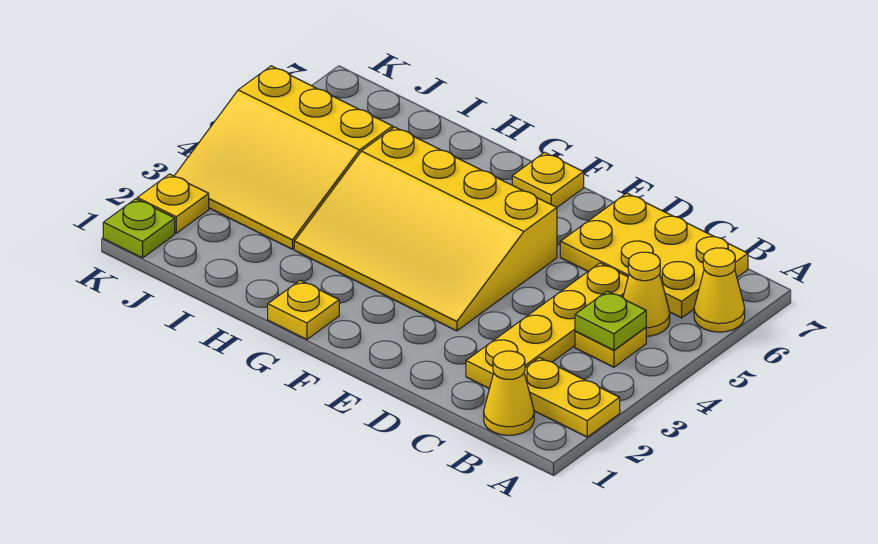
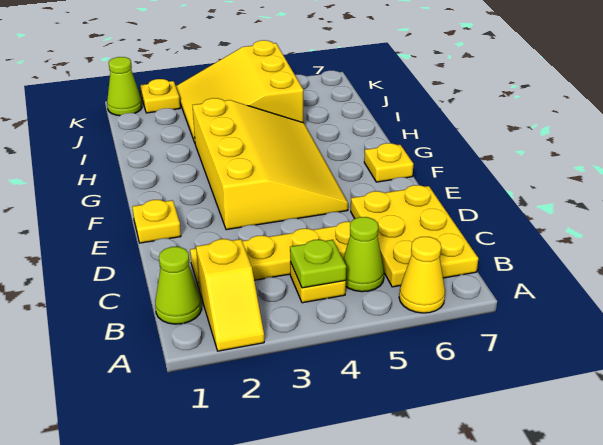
yellow plate A2:B2 level 1 -> yellow slope A2:B2 level 1 top B
yellow cone B1 level 1 -> lime cone B1 level 1
yellow cone B5 level 1 -> lime cone B5 level 1
yellow slope E3:H5 level 1 top 5 -> yellow slope E3:H5 level 1 top 3
yellow plate G1 level 1 -> yellow plate E1 level 1
lime plate K1 level 1 -> lime cone K1 level 1

